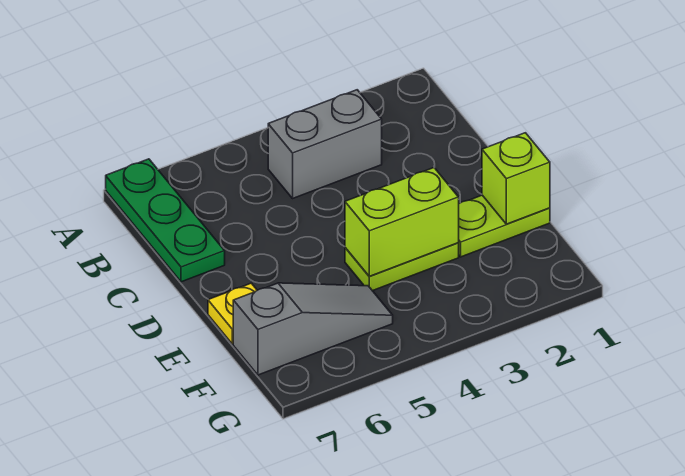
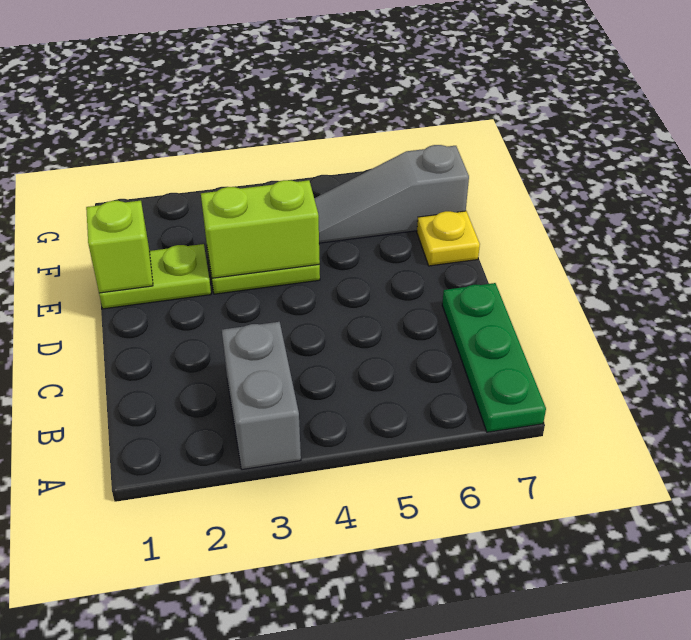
grey brick B3:B4 level 1 -> grey brick A3:B3 level 1

